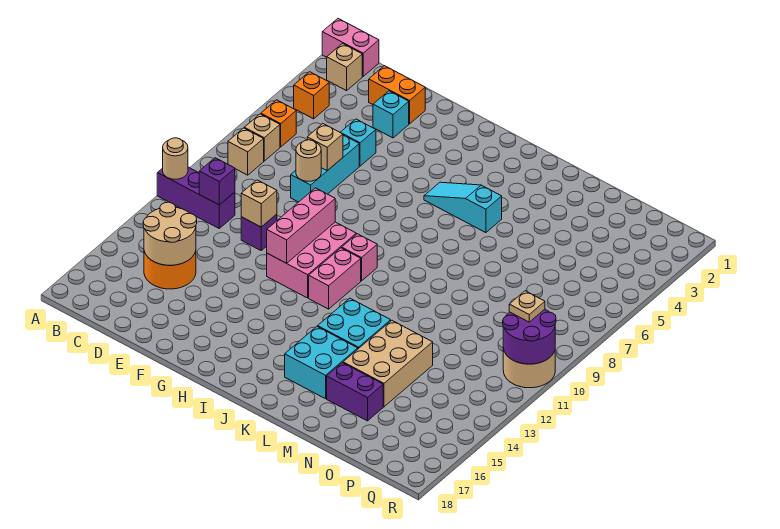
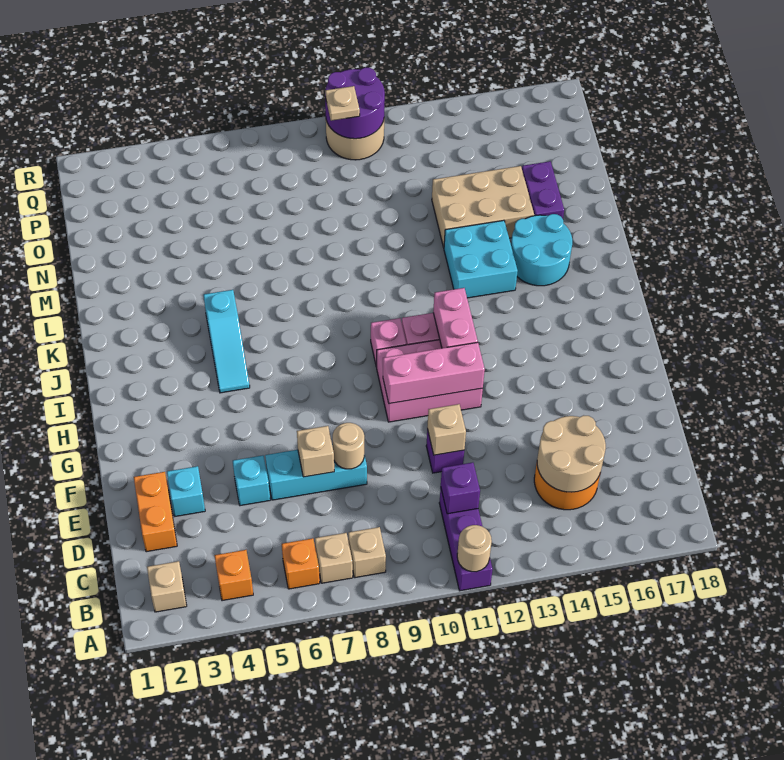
pink brick A1:B1 level 1 -> pink brick H12:I12 level 2
cyan brick K15:L16 level 1 -> cyan round brick K15:L16 level 1

